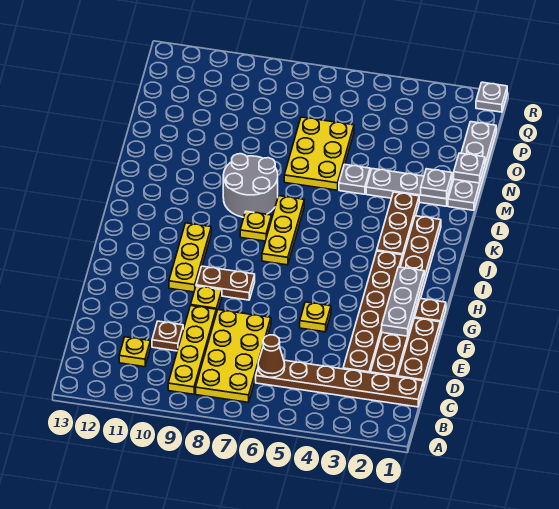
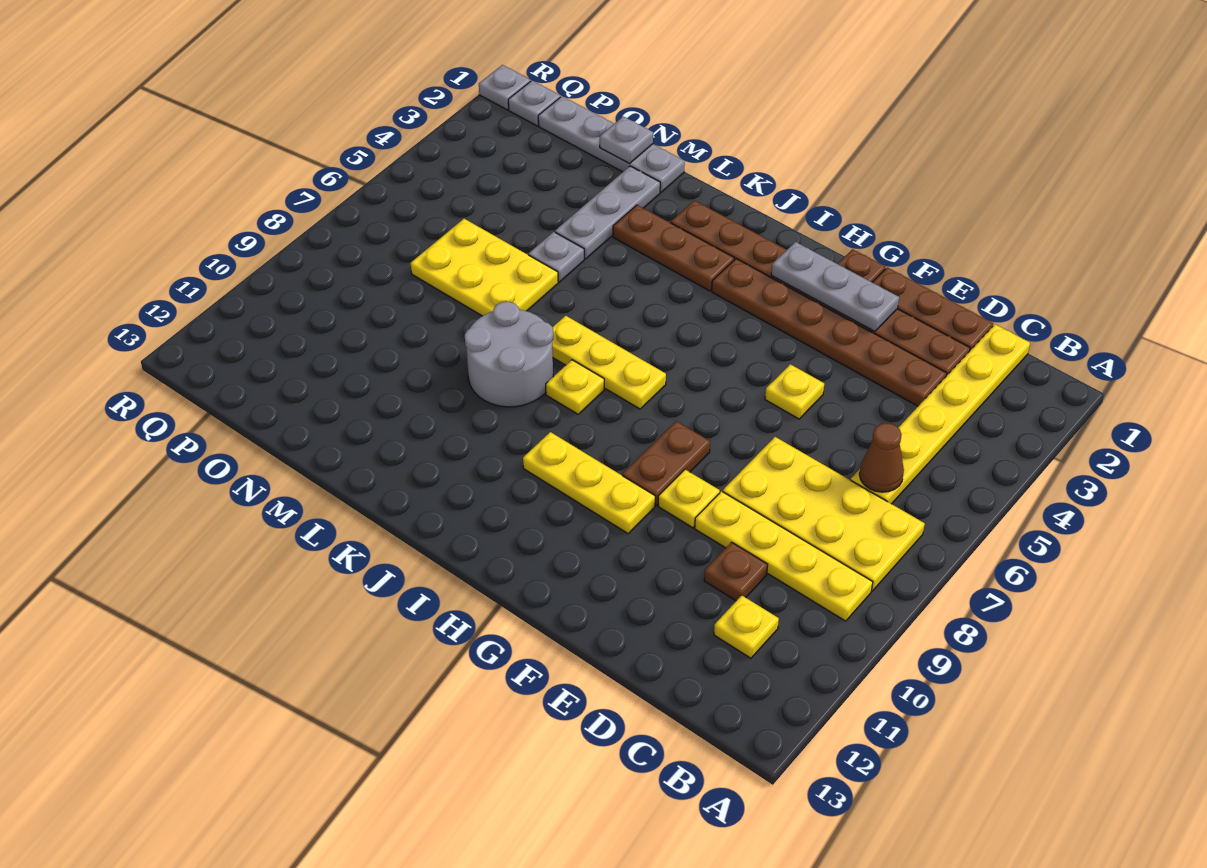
brown plate C1:C6 level 1 -> yellow plate C1:C6 level 1
grey plate M2 level 2 -> grey plate Q1 level 1

